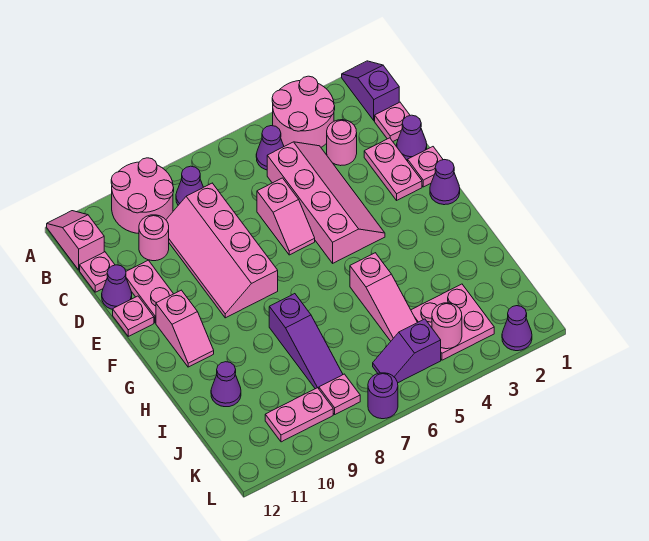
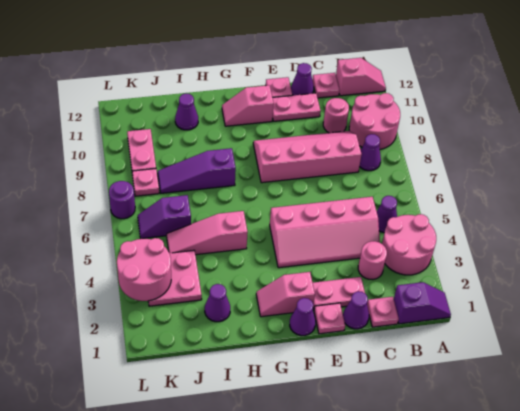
pink slope D6:E6 level 1 top D -> pink slope F2:G2 level 1 top F
pink round brick K4 level 2 -> pink round brick K3:L4 level 2
purple slope K5:K6 level 1 top 5 -> purple slope J6:K6 level 1 top J
purple cone L2 level 1 -> purple cone I2 level 1

